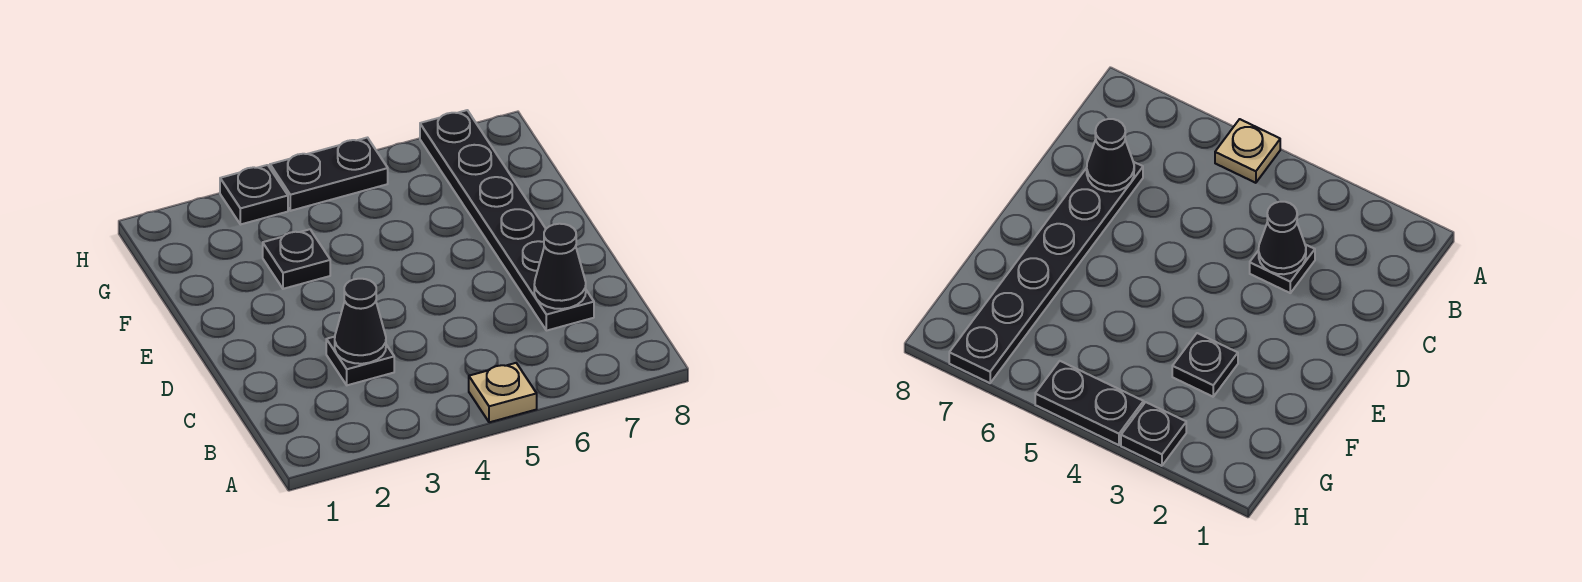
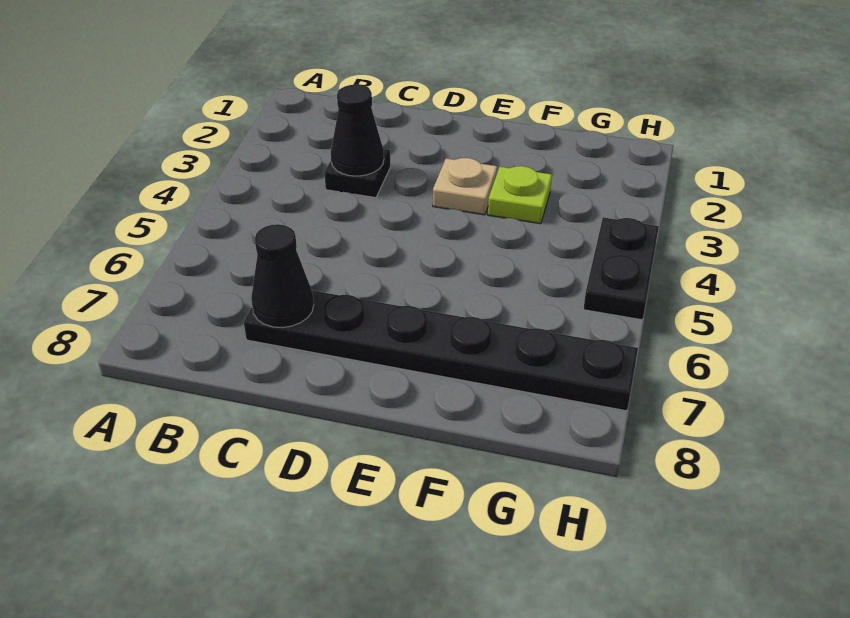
tan plate A5 level 1 -> tan plate E3 level 1
black plate F3 level 1 -> lime plate F3 level 1
black plate H3 level 1 -> none

